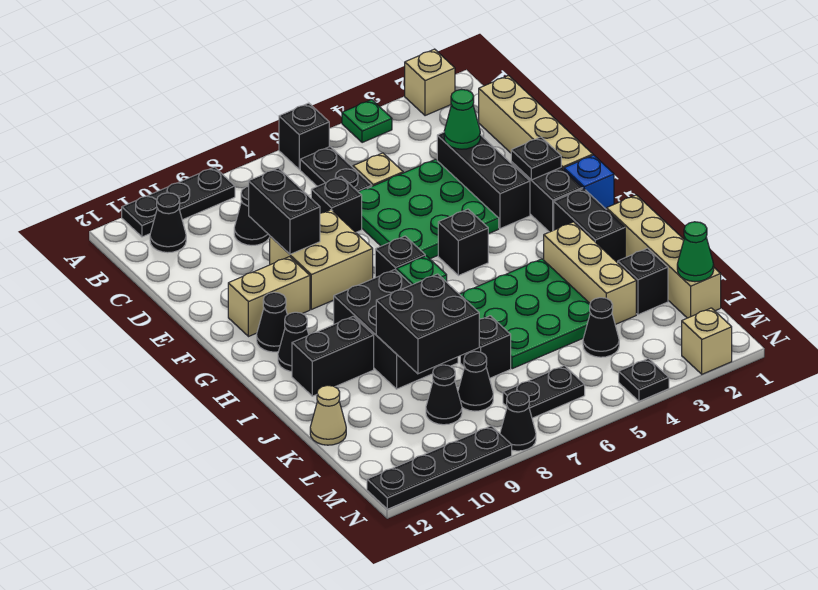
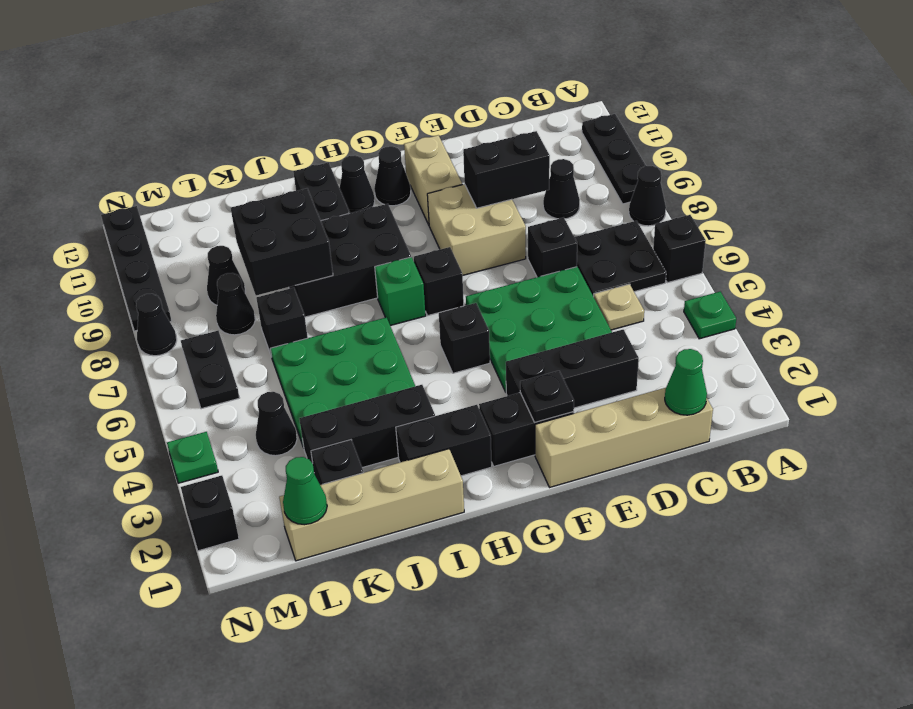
tan brick A2 level 1 -> none
black plate B6:C6 level 1 -> black plate B6:C7 level 1
black cone B11 level 1 -> black cone A8 level 1
green cone D3 level 2 -> green cone C1 level 2
blue brick G1 level 1 -> none
tan brick I3:K3 level 1 -> black brick I3:K3 level 1
tan cone K12 level 1 -> none
tan brick N2 level 1 -> black brick N2 level 1
black plate N4 level 1 -> green plate N4 level 1

